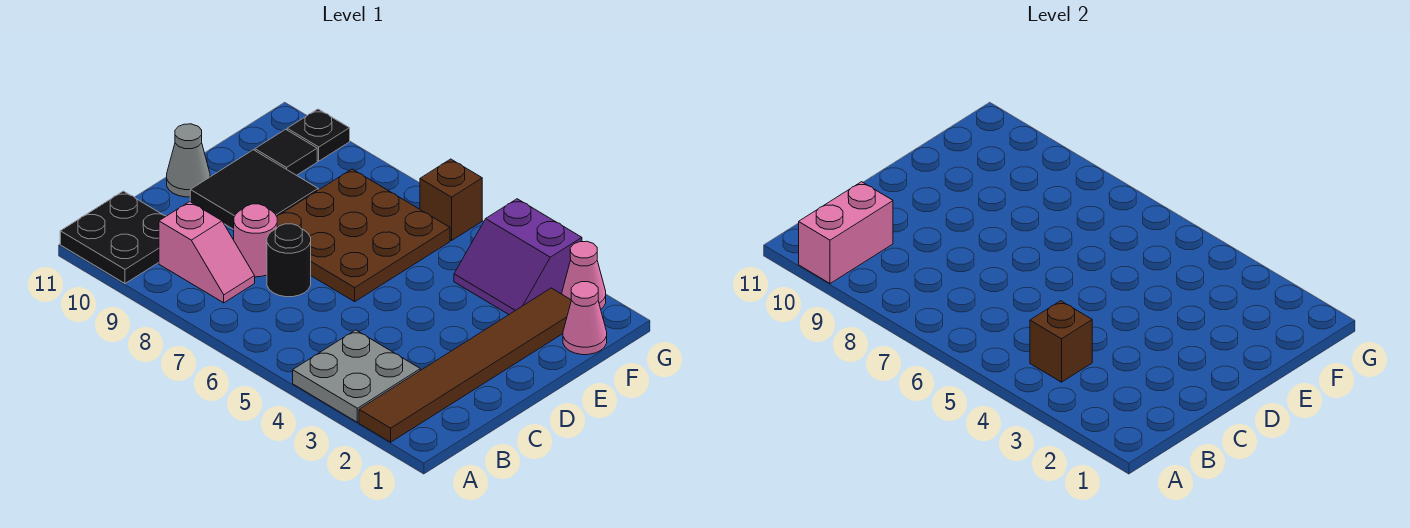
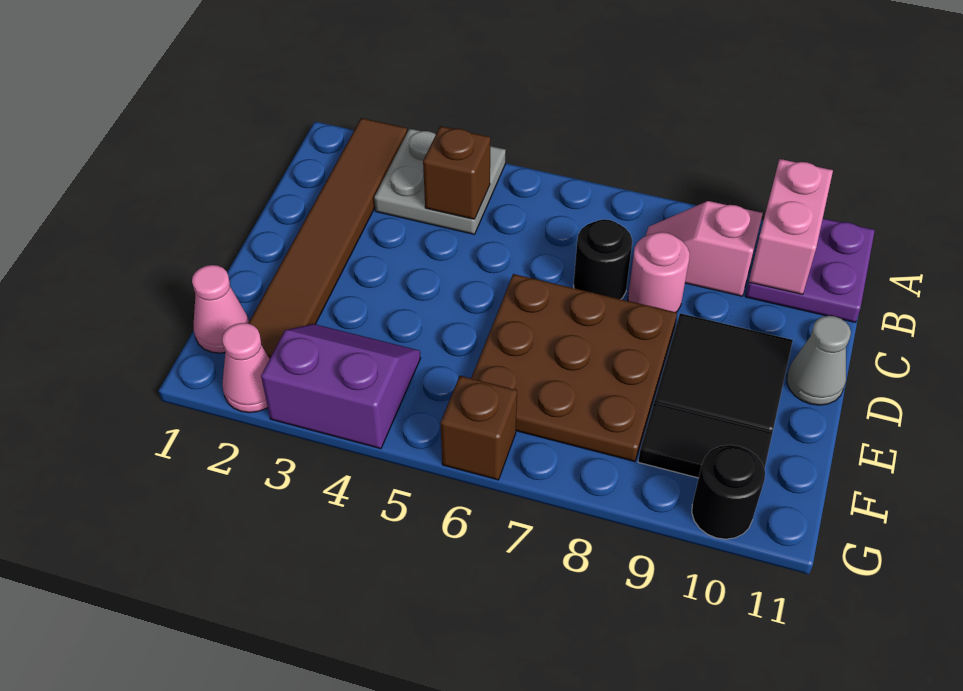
black plate A10:B11 level 1 -> purple plate A10:B11 level 1
black tile F10 level 1 -> black tile F9:F10 level 1
black plate G10 level 1 -> black round brick G10 level 1

